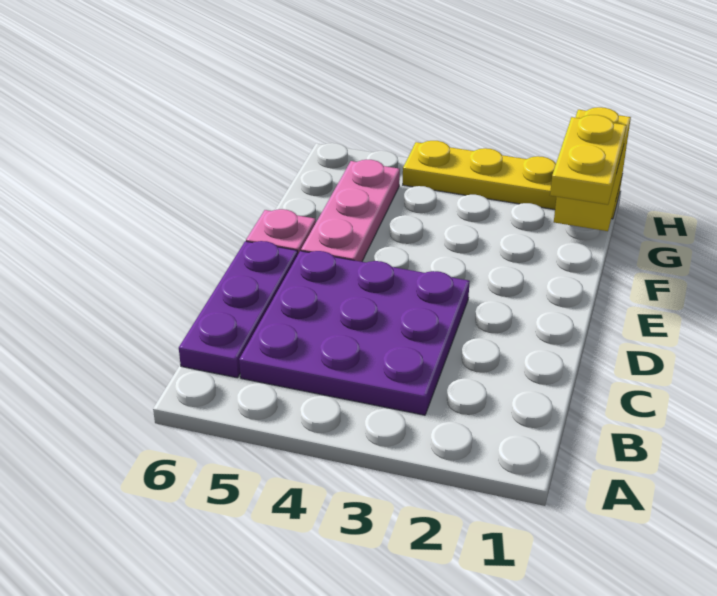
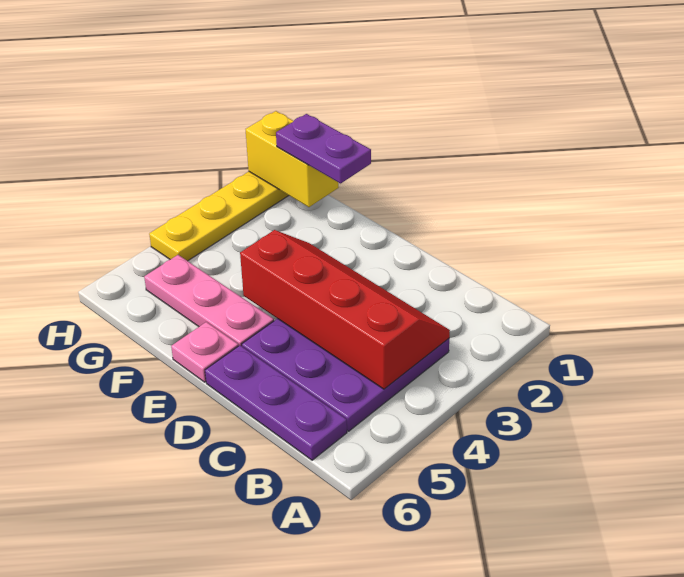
none -> red slope B3:E4 level 2 top 4
yellow plate F1:G1 level 3 -> purple plate F1:G1 level 3

